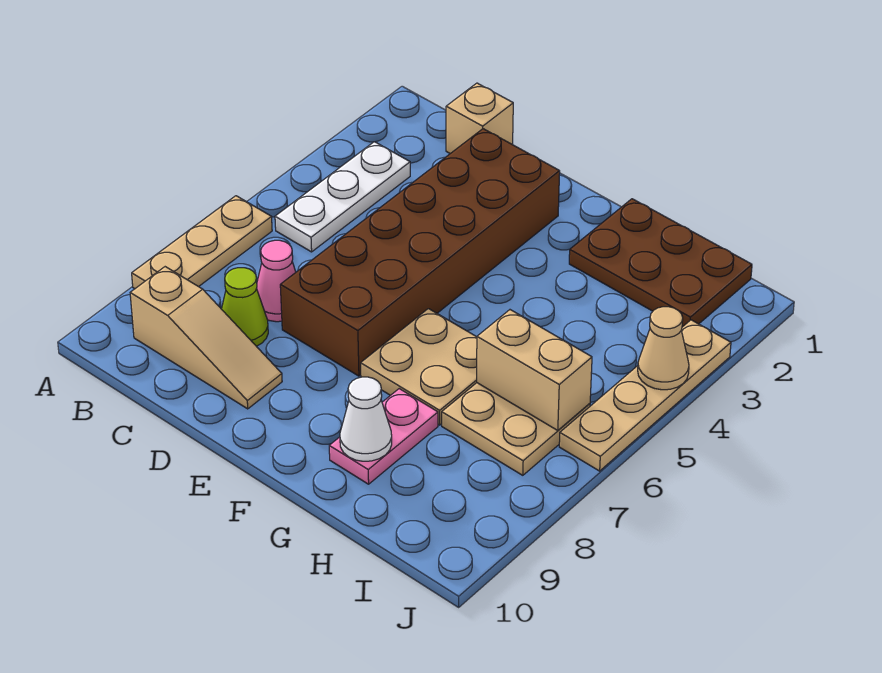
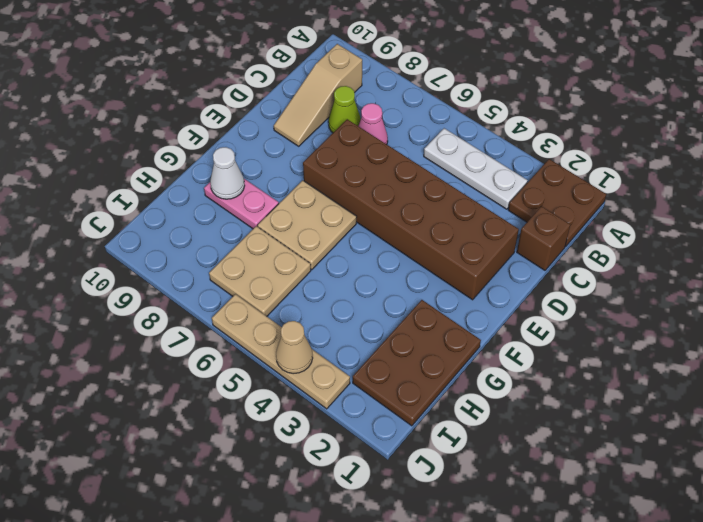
none -> brown plate A1:B2 level 1
tan plate A6:A8 level 1 -> none
tan brick C1 level 1 -> brown brick C1 level 1
tan brick H6:I6 level 2 -> none

